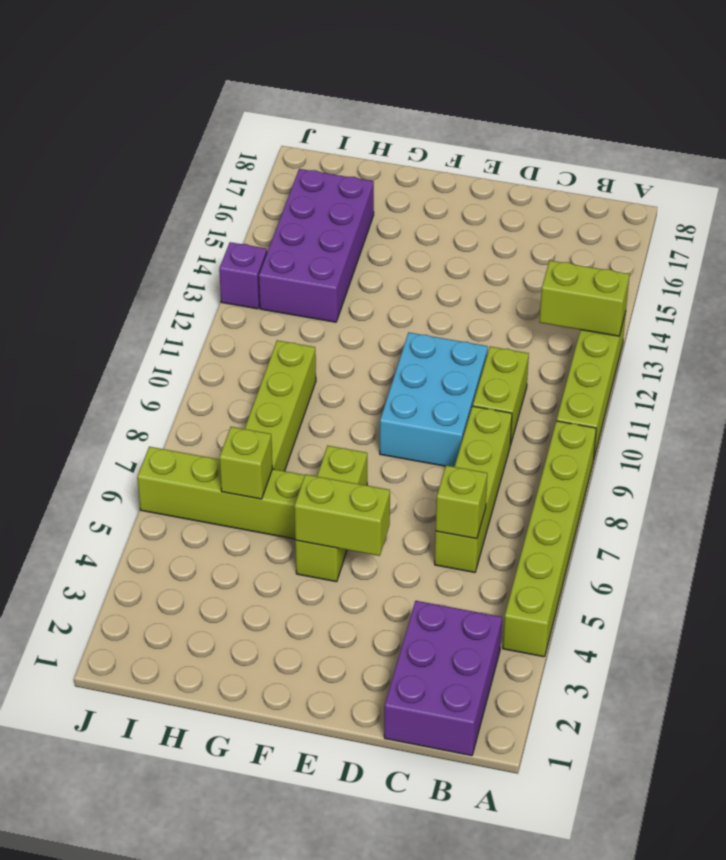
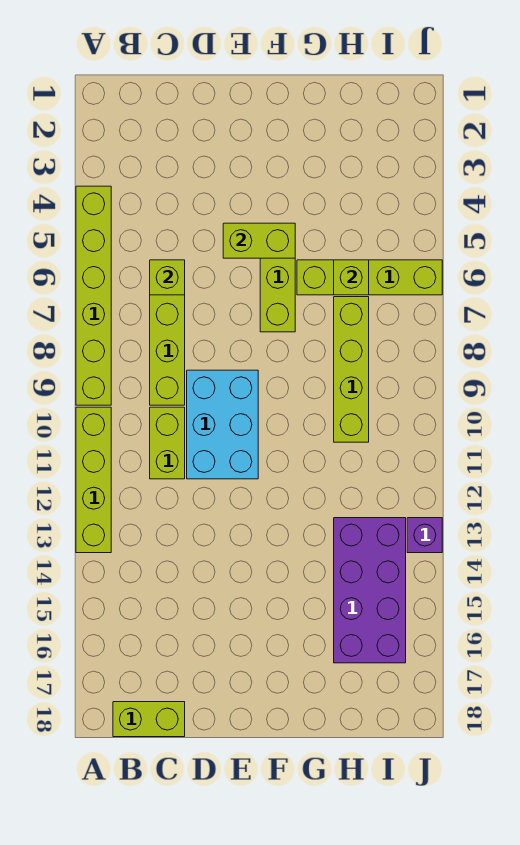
lime brick A13:B13 level 2 -> lime brick B18:C18 level 1
purple brick B1:C3 level 1 -> none

